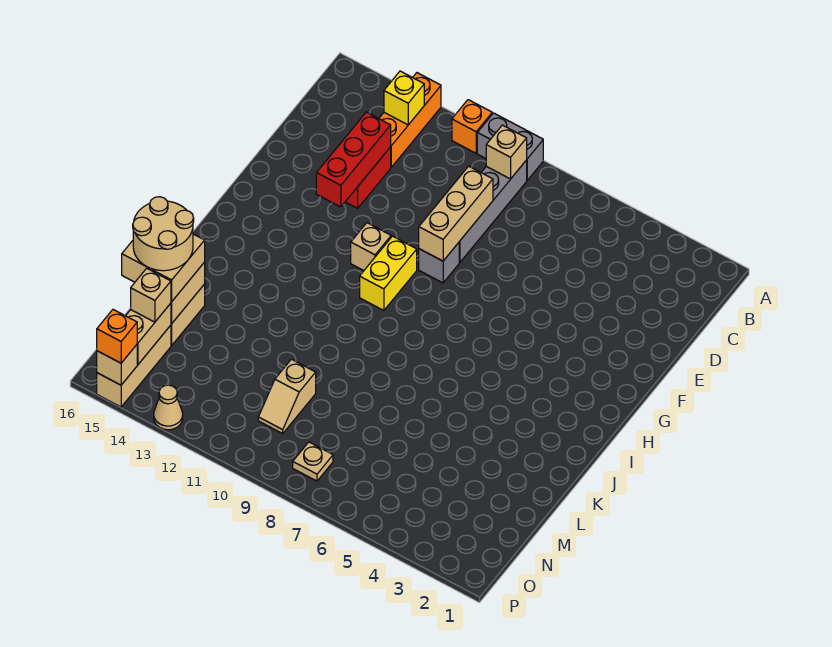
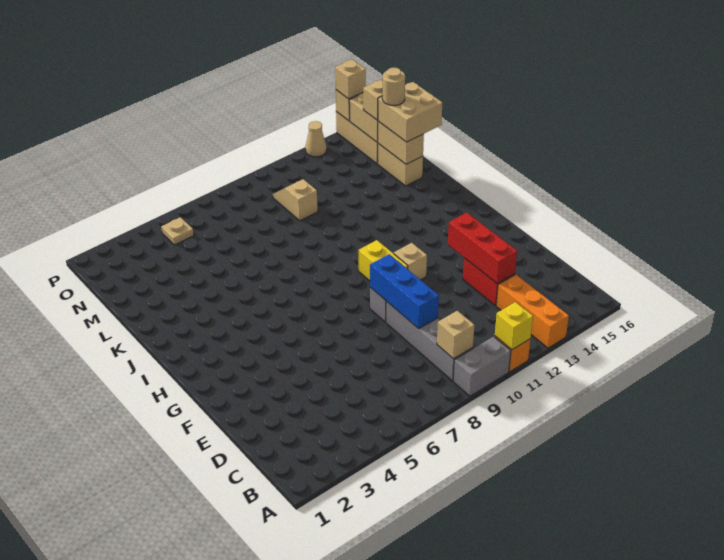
yellow brick B13 level 2 -> yellow brick A11 level 2
tan brick D9:F9 level 2 -> blue brick D9:F9 level 2
tan round brick L15:M16 level 4 -> tan round brick M15 level 4
tan plate O8 level 1 -> tan plate O5 level 1
orange brick P15 level 3 -> tan brick P15 level 3

